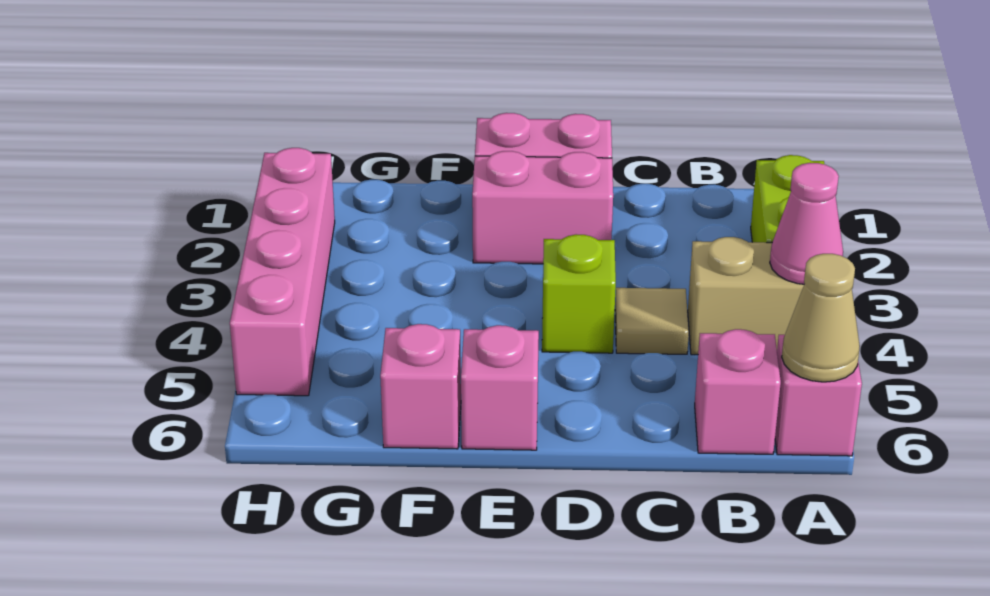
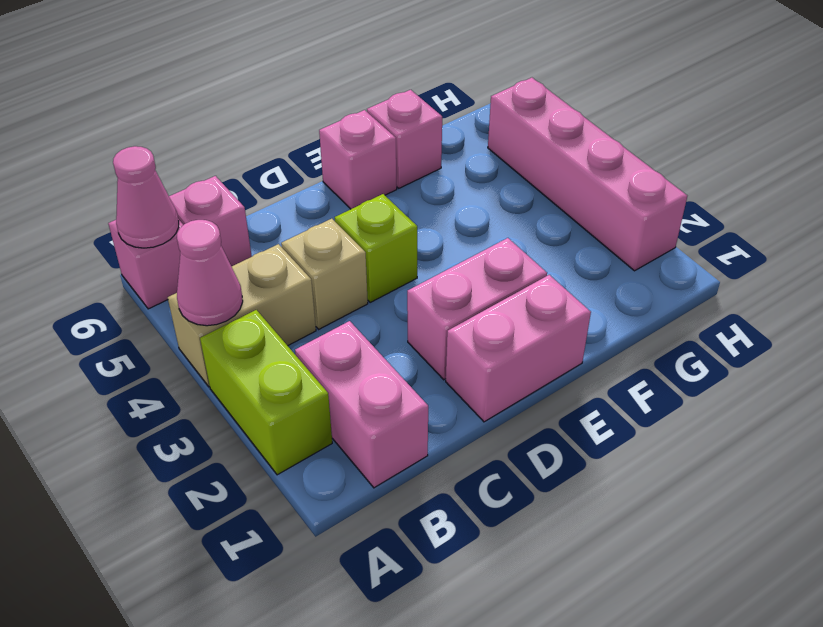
tan cone A6 level 2 -> pink cone A6 level 2
none -> pink brick B1:B2 level 1
tan tile C4 level 1 -> tan brick C4 level 1

